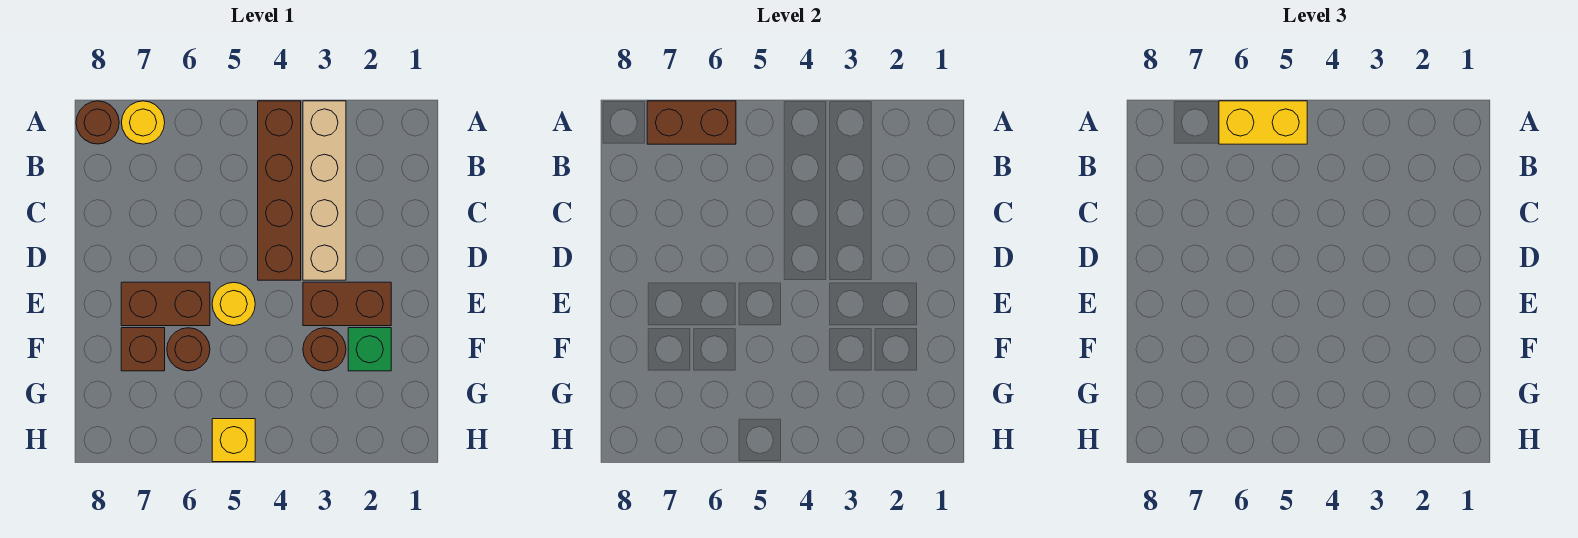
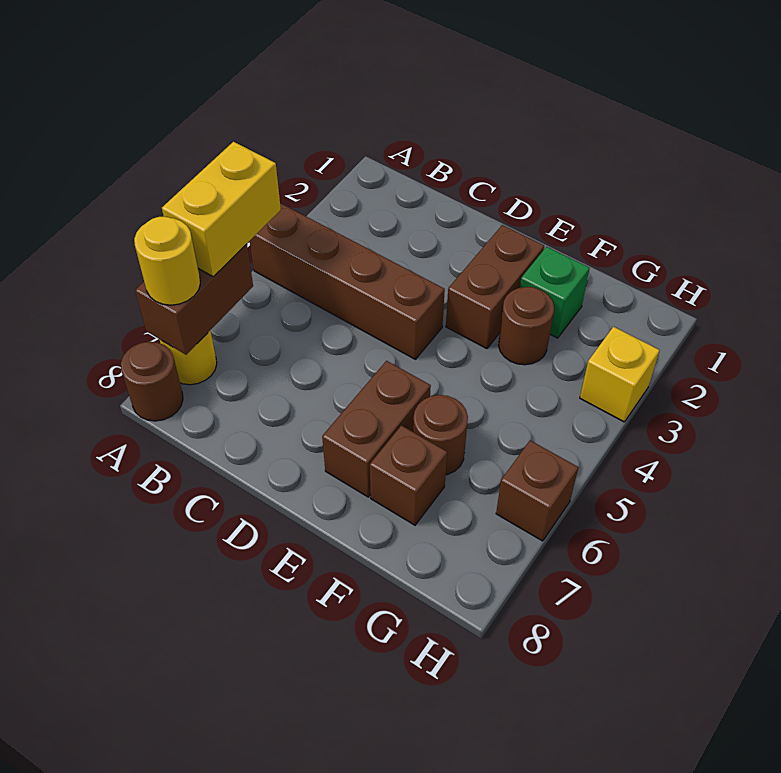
tan brick A3:D3 level 1 -> none
yellow round brick E5 level 1 -> yellow round brick A7 level 3
yellow brick H5 level 1 -> yellow brick H3 level 1
none -> brown brick H6 level 1

